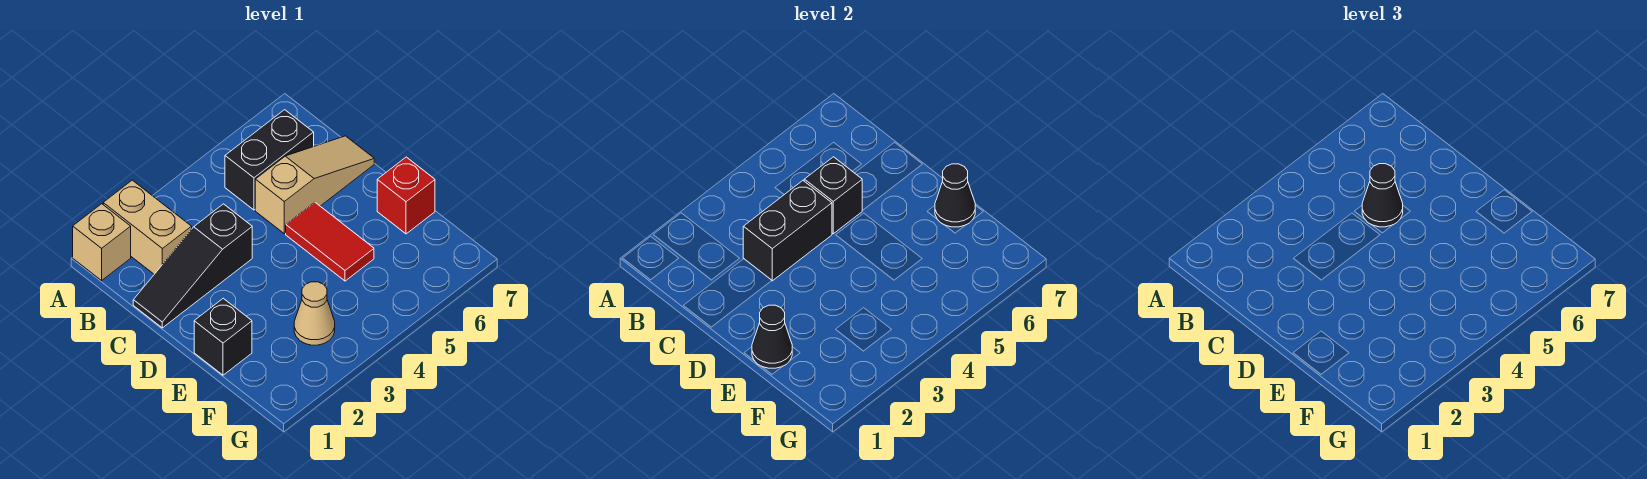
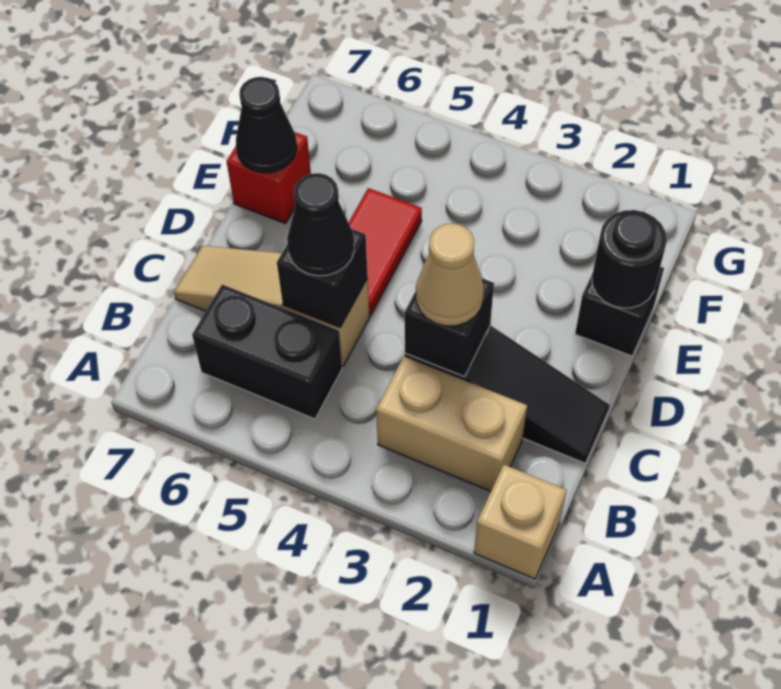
tan brick A2:B2 level 1 -> tan brick B2:B3 level 1
black brick C3:C4 level 2 -> black brick C3 level 2
black cone E1 level 2 -> black round brick E1 level 2
tan cone F3 level 1 -> tan cone C3 level 3

